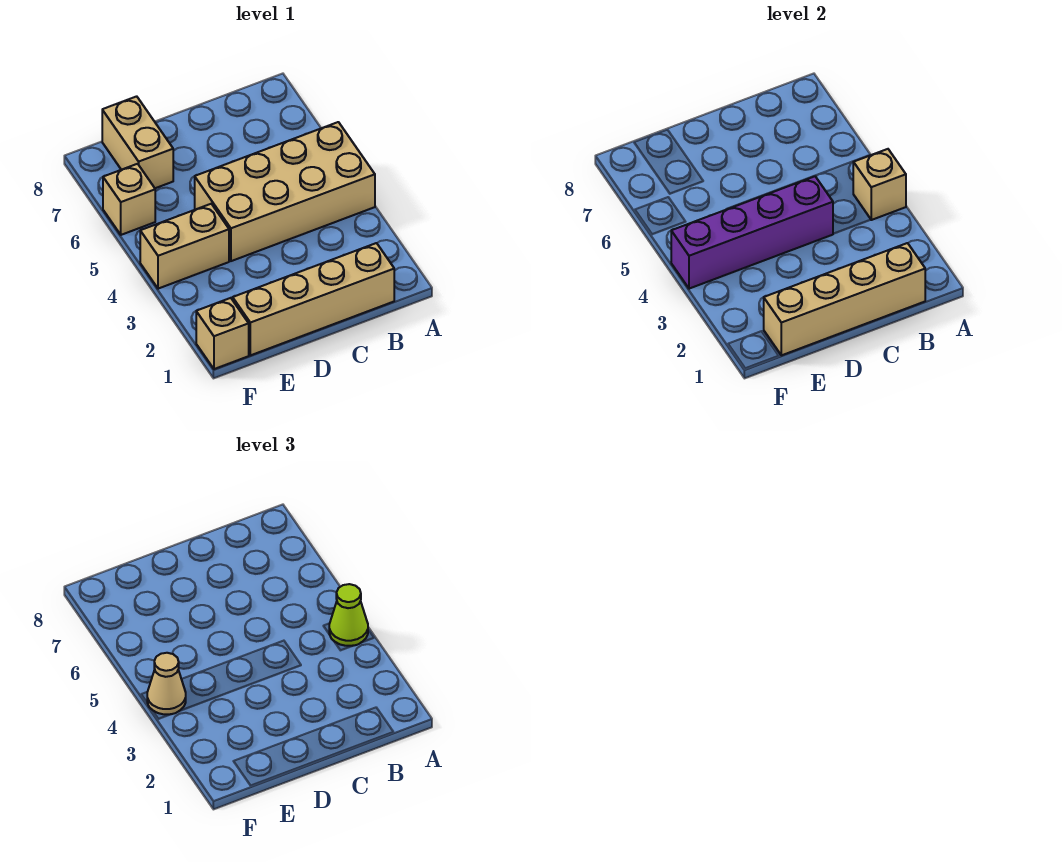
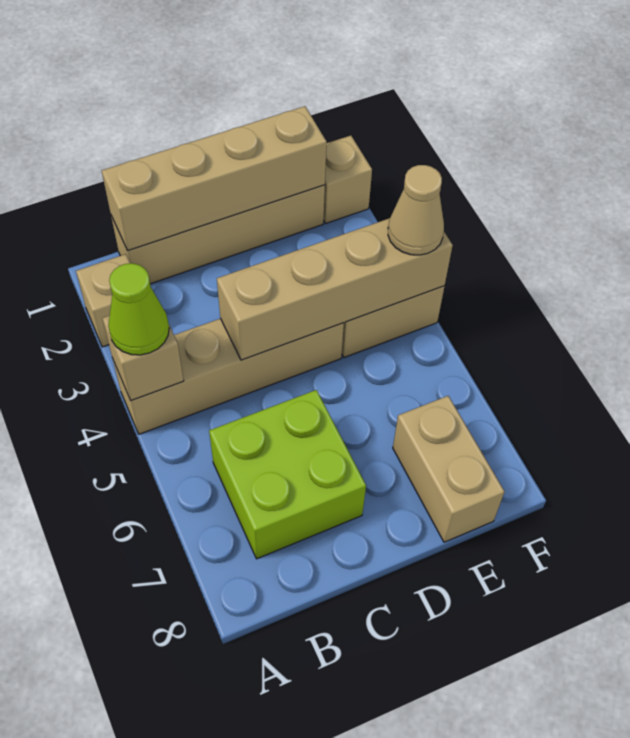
tan brick A4:D5 level 1 -> tan brick A4:D4 level 1
none -> lime brick B6:C7 level 1
purple brick C4:F4 level 2 -> tan brick C4:F4 level 2
tan brick F6 level 1 -> tan brick A2 level 1

